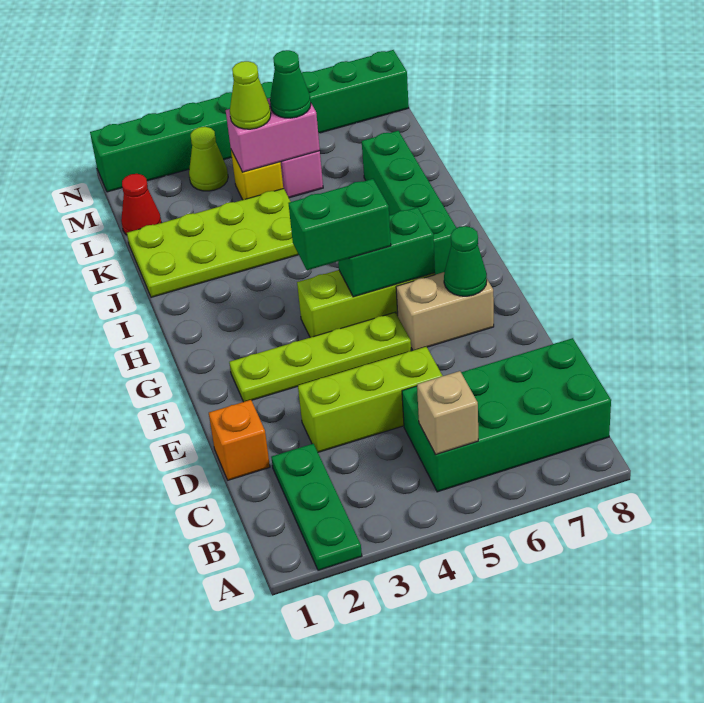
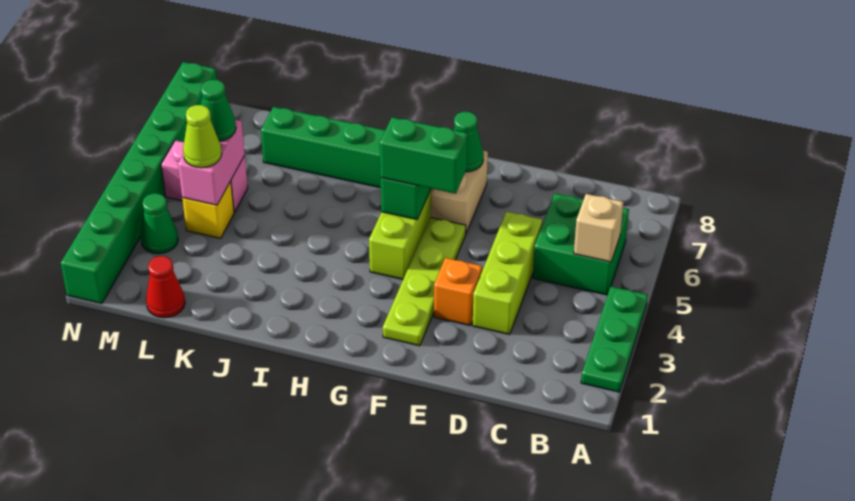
green plate A2:C2 level 1 -> green plate A2:A4 level 1
green brick B5:C8 level 1 -> green brick B5:C6 level 1
orange brick D1 level 1 -> orange brick E3 level 1
green brick G4:G5 level 3 -> green brick F5:G5 level 3
lime plate J1:K4 level 1 -> none
lime cone M3 level 1 -> green cone M3 level 1

